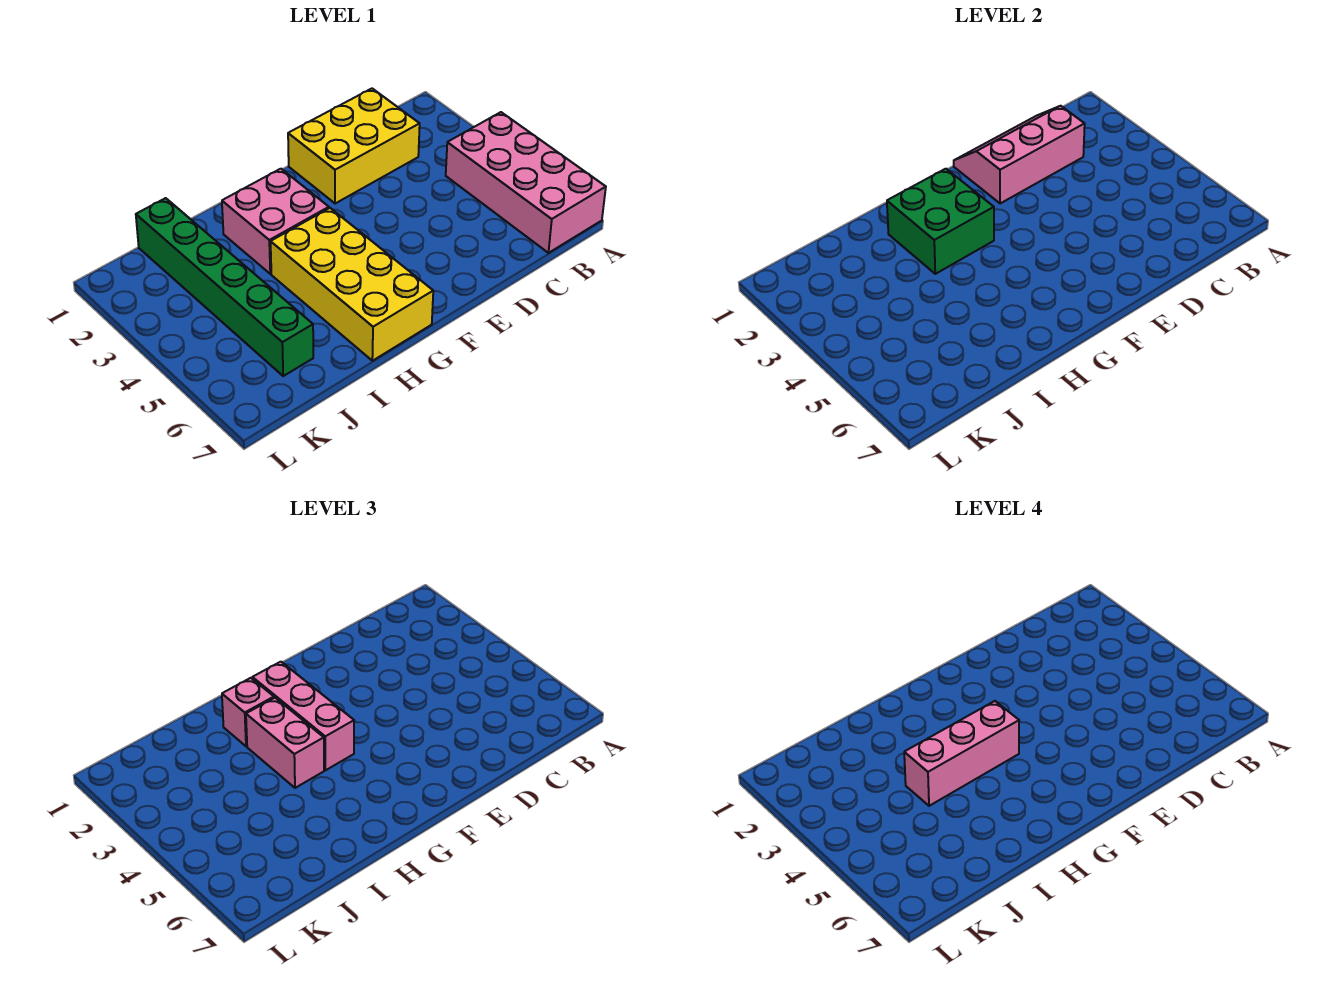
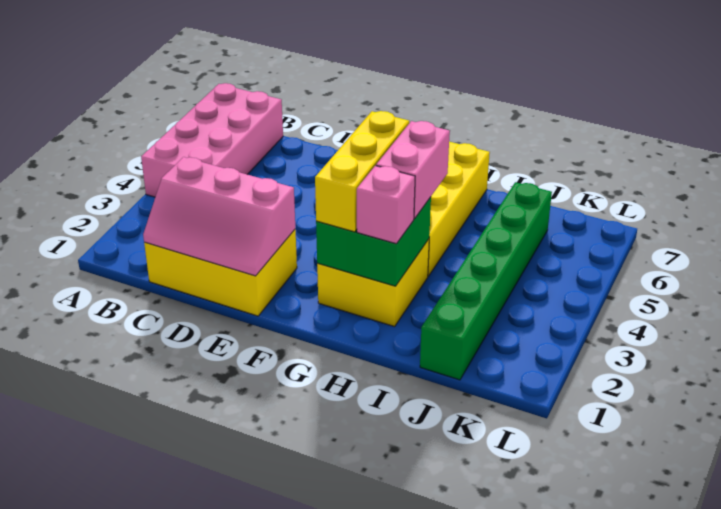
pink brick G2:H3 level 1 -> yellow brick G2:H3 level 1
pink brick G2:G4 level 3 -> yellow brick G2:G4 level 3
pink brick G4:I4 level 4 -> none

